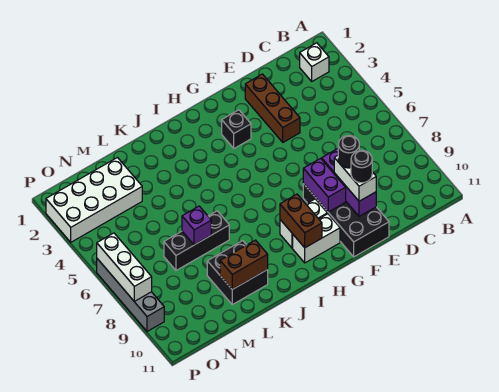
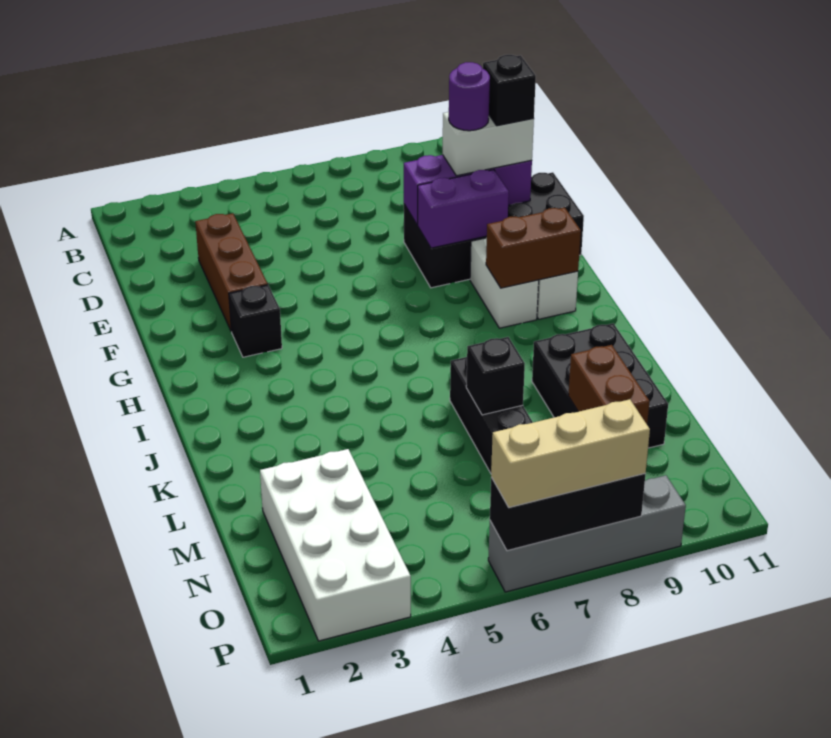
white brick B2 level 1 -> none
brown brick E2:E4 level 1 -> brown brick D3:F3 level 1
black round brick E9 level 4 -> purple round brick E9 level 4
black round brick E10 level 4 -> black brick E10 level 4
black brick K9:L10 level 1 -> black brick K9:M10 level 1
brown brick K10:L10 level 2 -> brown brick M9:N9 level 2
purple brick L7 level 2 -> black brick L7 level 2
white brick P6:P8 level 2 -> black brick P6:P8 level 2
none -> tan brick P6:P8 level 3

